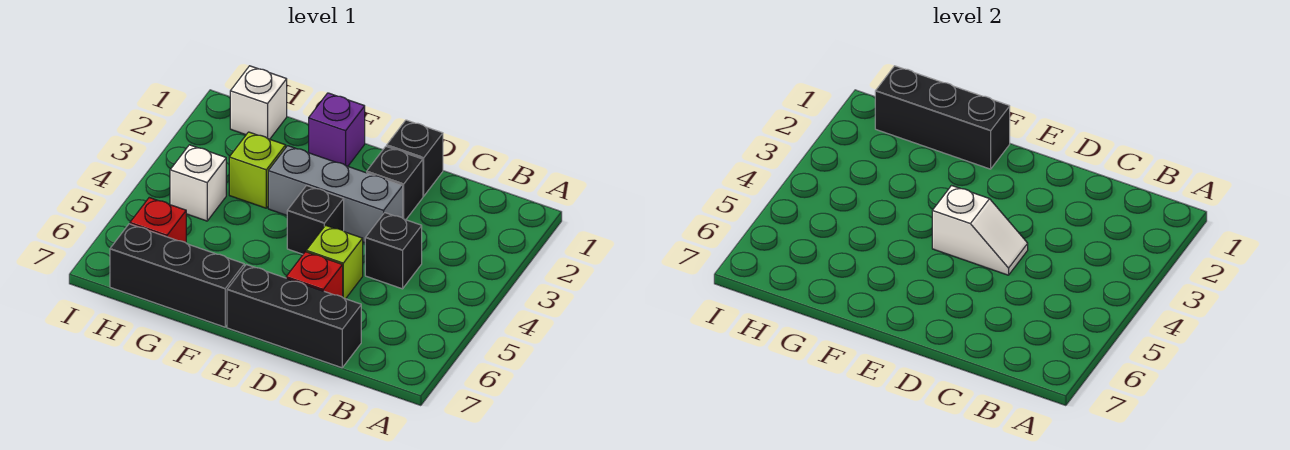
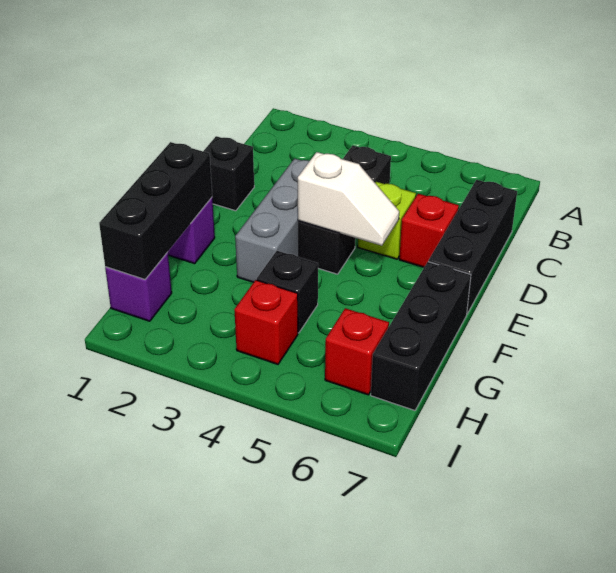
black brick D2 level 1 -> black brick G4 level 1
white slope D4:E4 level 2 top E -> white slope E4:E5 level 2 top 4
lime brick G3 level 1 -> none
white brick H1 level 1 -> purple brick H1 level 1
white brick H4 level 1 -> red brick H4 level 1

